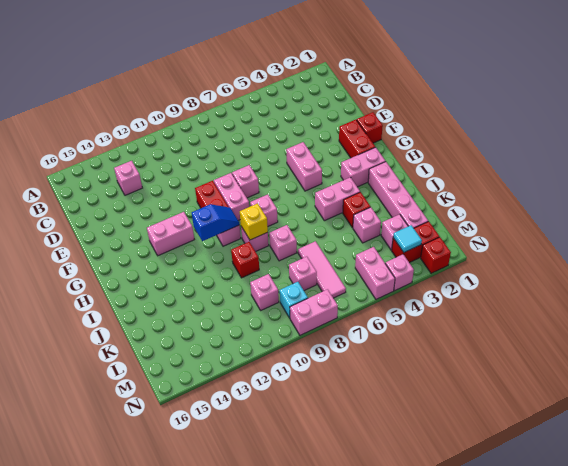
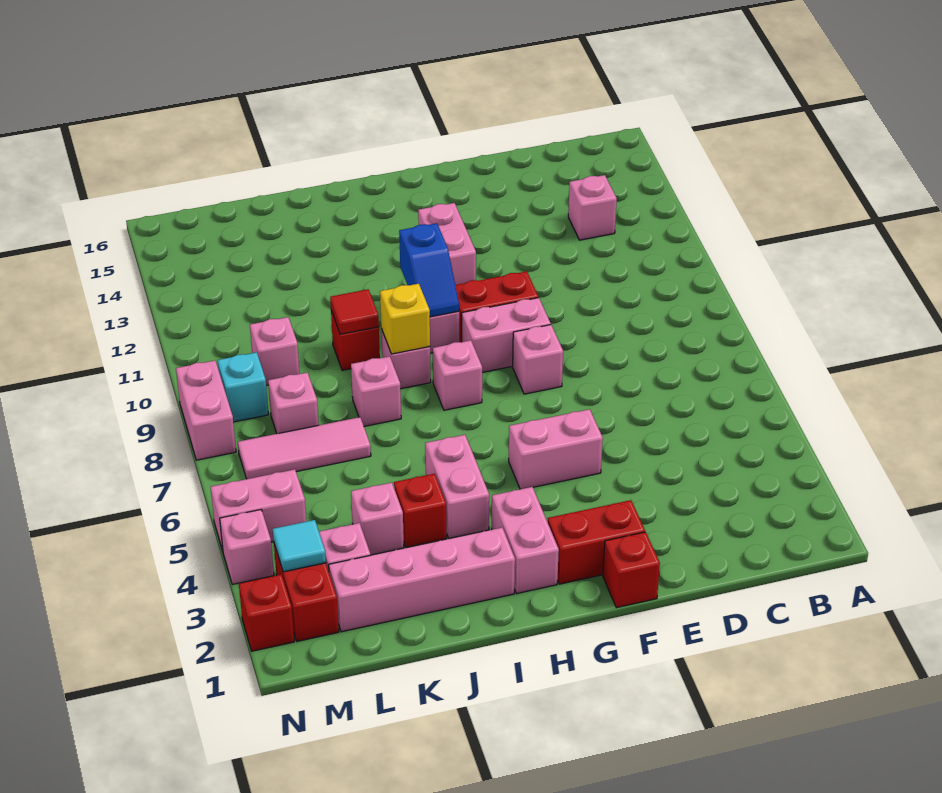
none -> red tile J10 level 2

